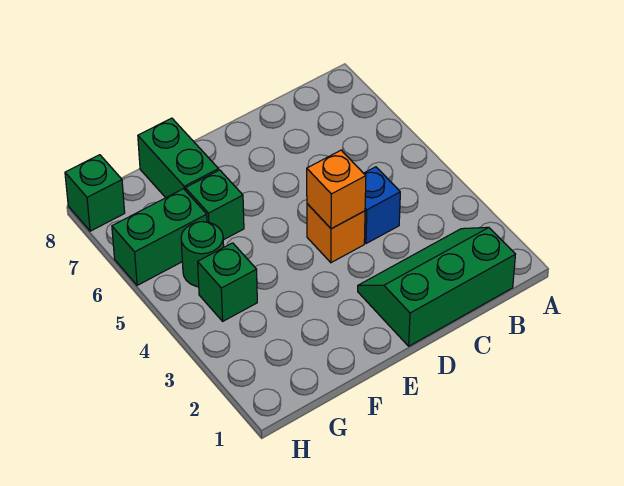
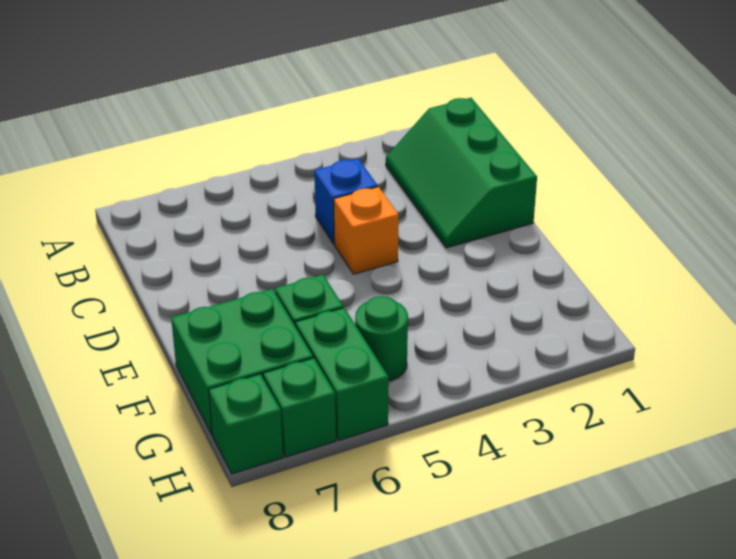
orange brick D4 level 2 -> none
green brick F7:F8 level 1 -> green brick F7:G8 level 1
green brick G4 level 1 -> green brick H7 level 1

